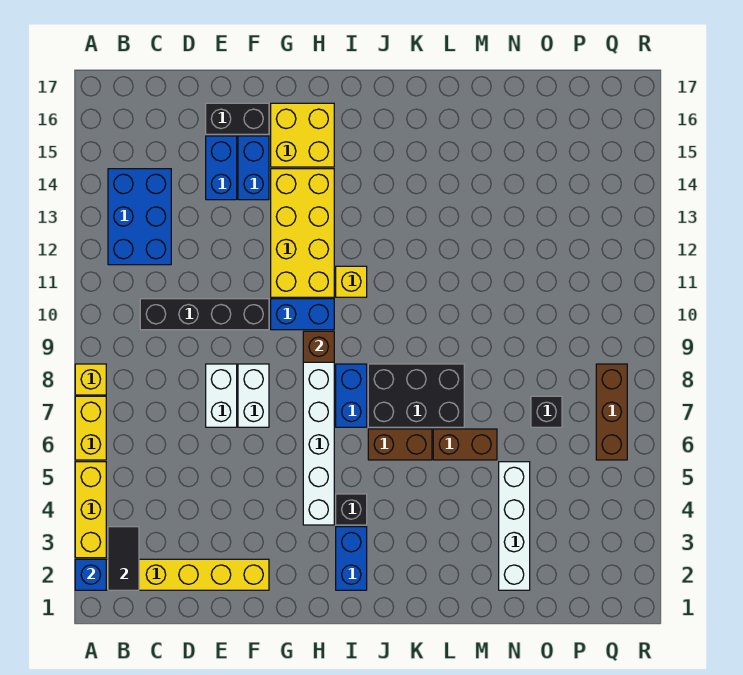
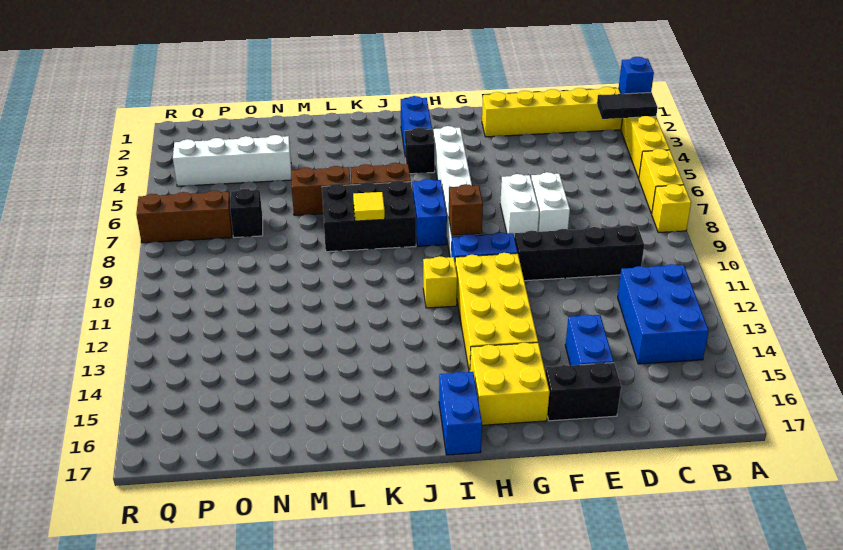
black tile B2:B3 level 2 -> black tile A3:B3 level 2
blue brick F14:F15 level 1 -> blue brick I16:I17 level 1
none -> yellow tile K8 level 2
white brick N2:N5 level 1 -> white brick N4:Q4 level 1
brown brick Q6:Q8 level 1 -> brown brick P7:R7 level 1

